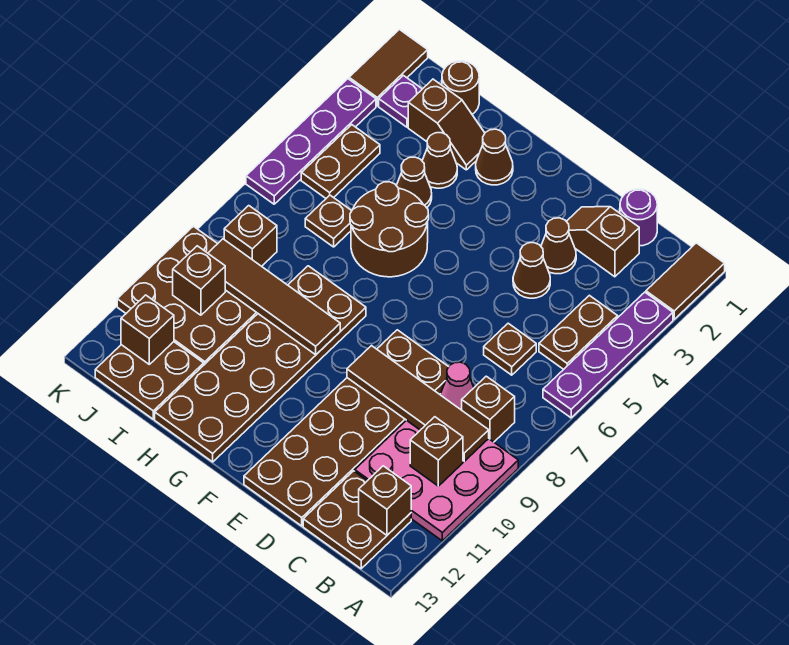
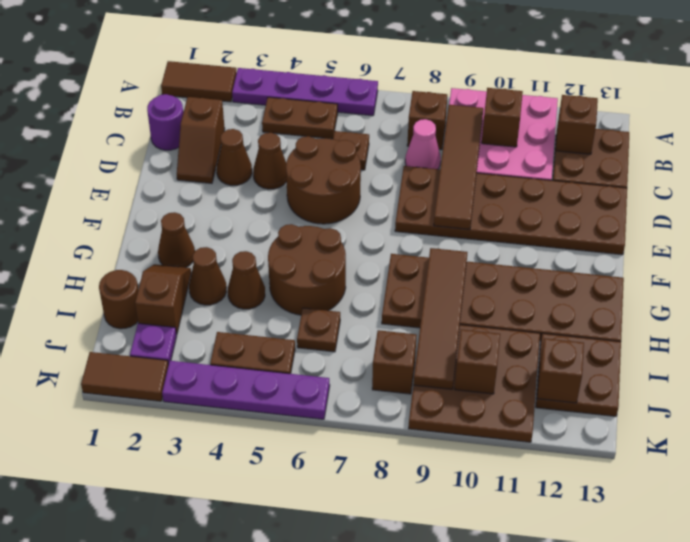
none -> brown round brick D5:E6 level 1

